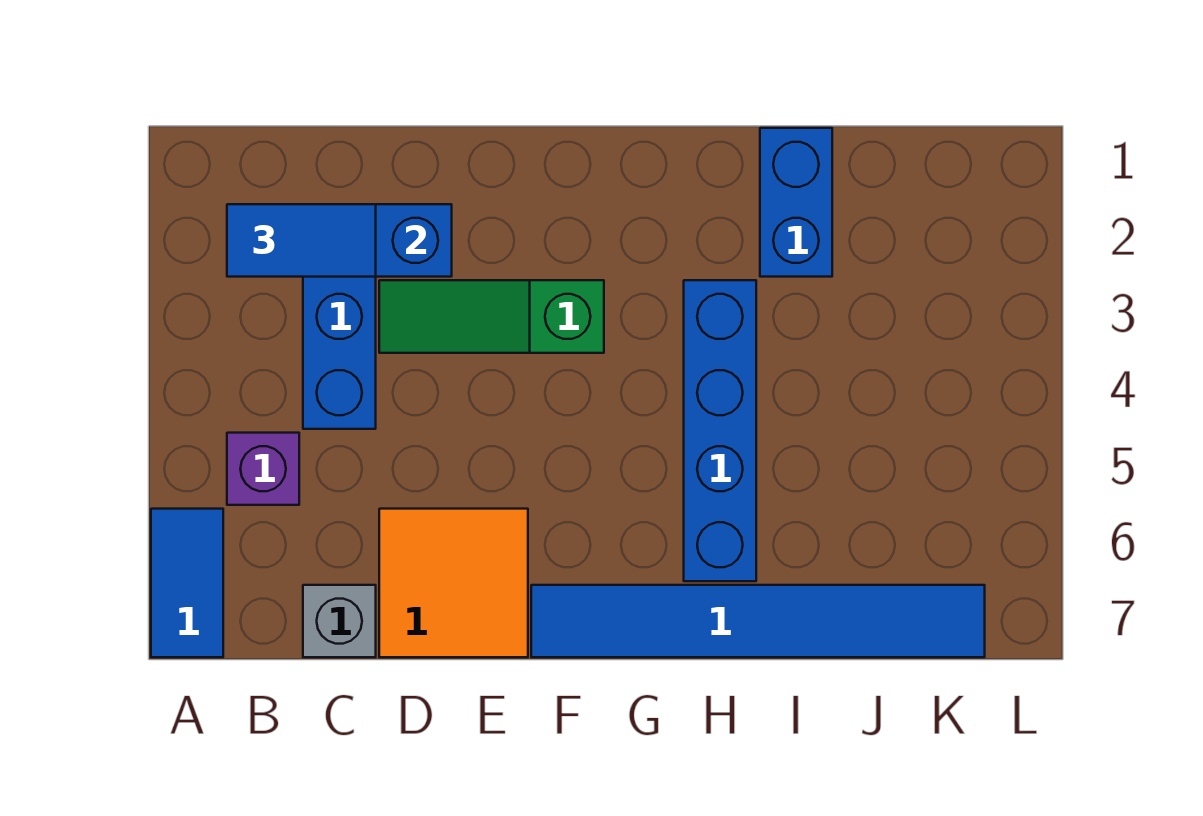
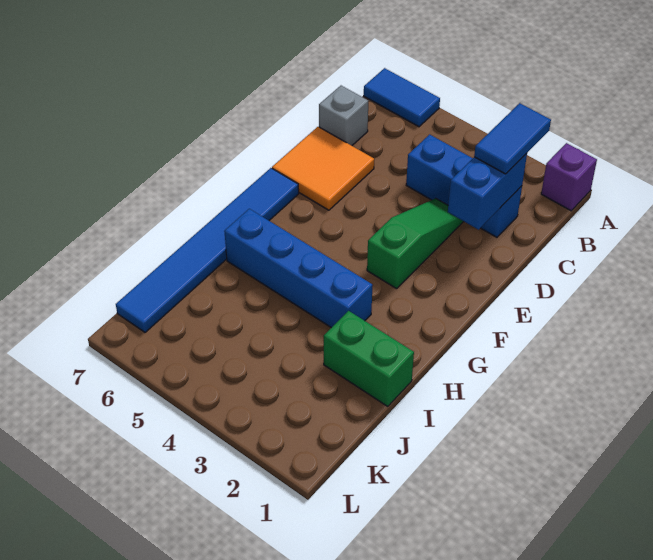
purple brick B5 level 1 -> purple brick A1 level 1
blue brick I1:I2 level 1 -> green brick I1:I2 level 1

